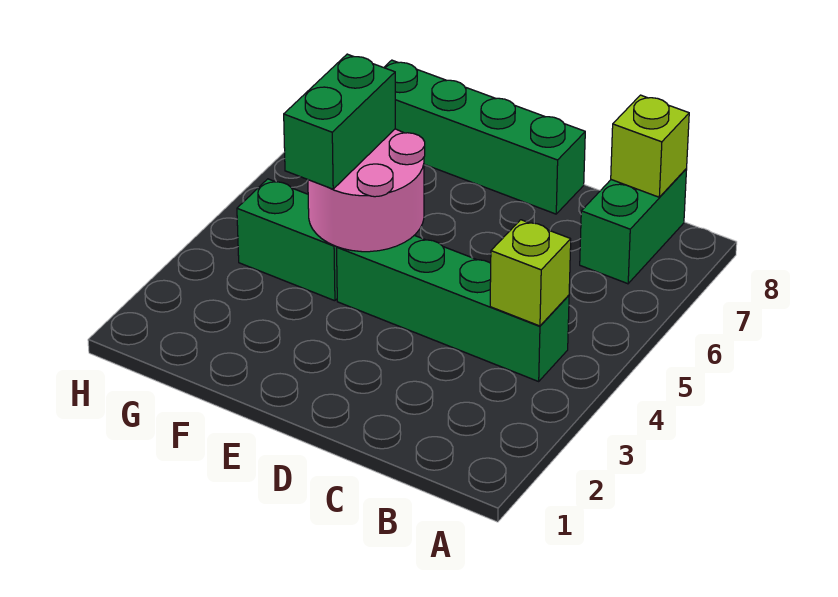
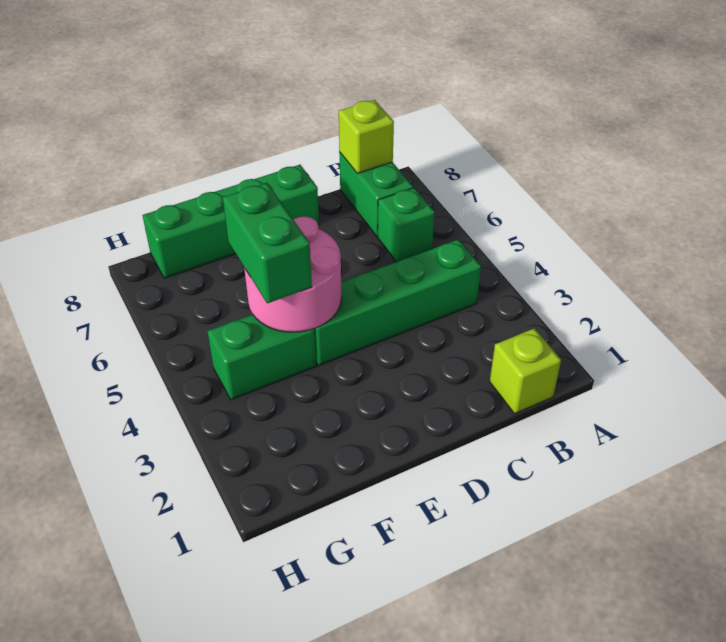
lime brick B4 level 2 -> lime brick B1 level 1
none -> green brick B6 level 1

